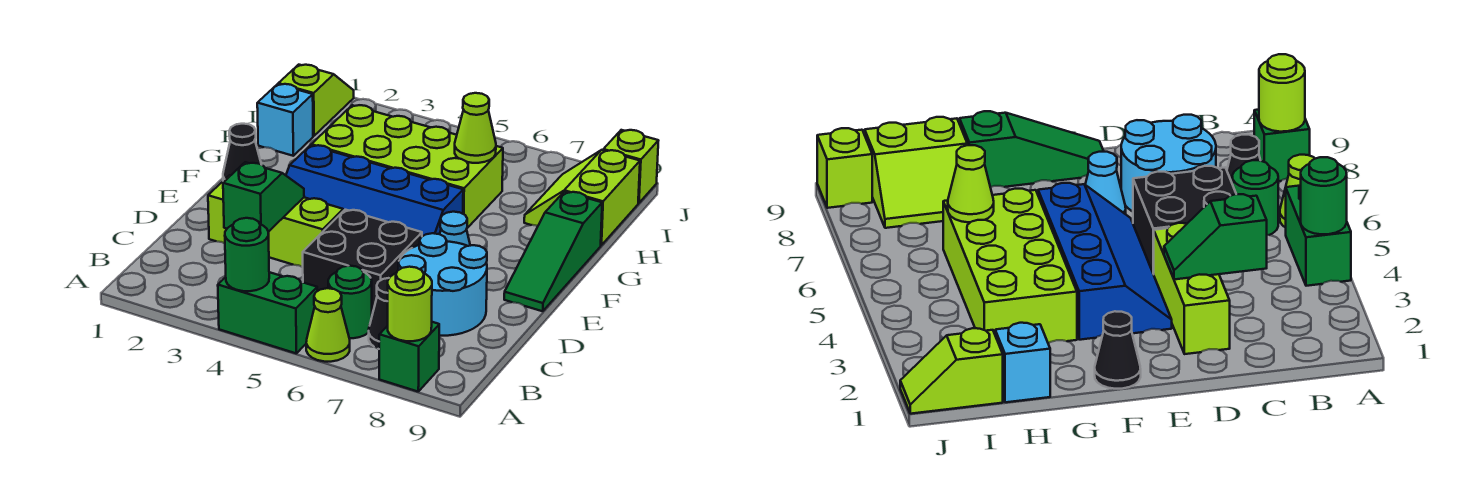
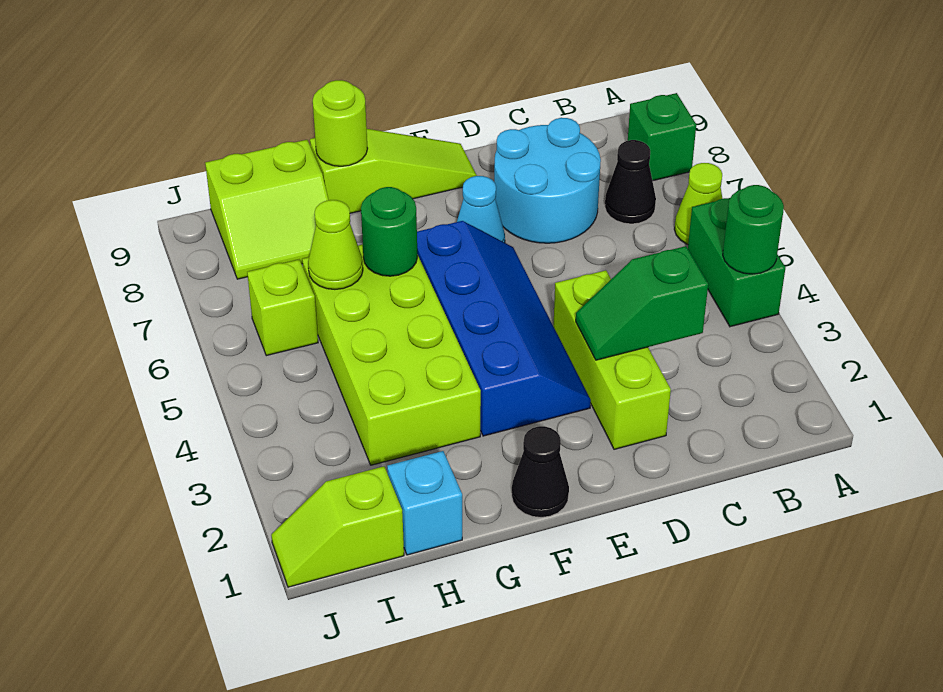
lime round brick A8 level 2 -> lime round brick G9 level 2
green round brick B6 level 1 -> green round brick G6 level 2
black brick C5:D6 level 1 -> none
green slope E9:G9 level 1 top G -> lime slope E9:G9 level 1 top G
lime brick J9 level 1 -> lime brick I6 level 1

